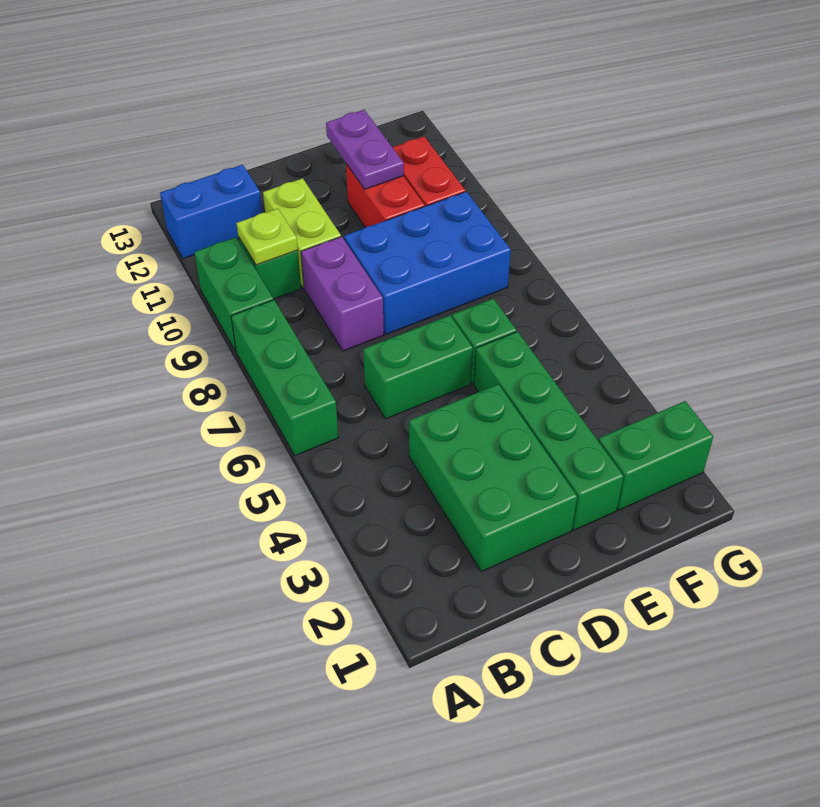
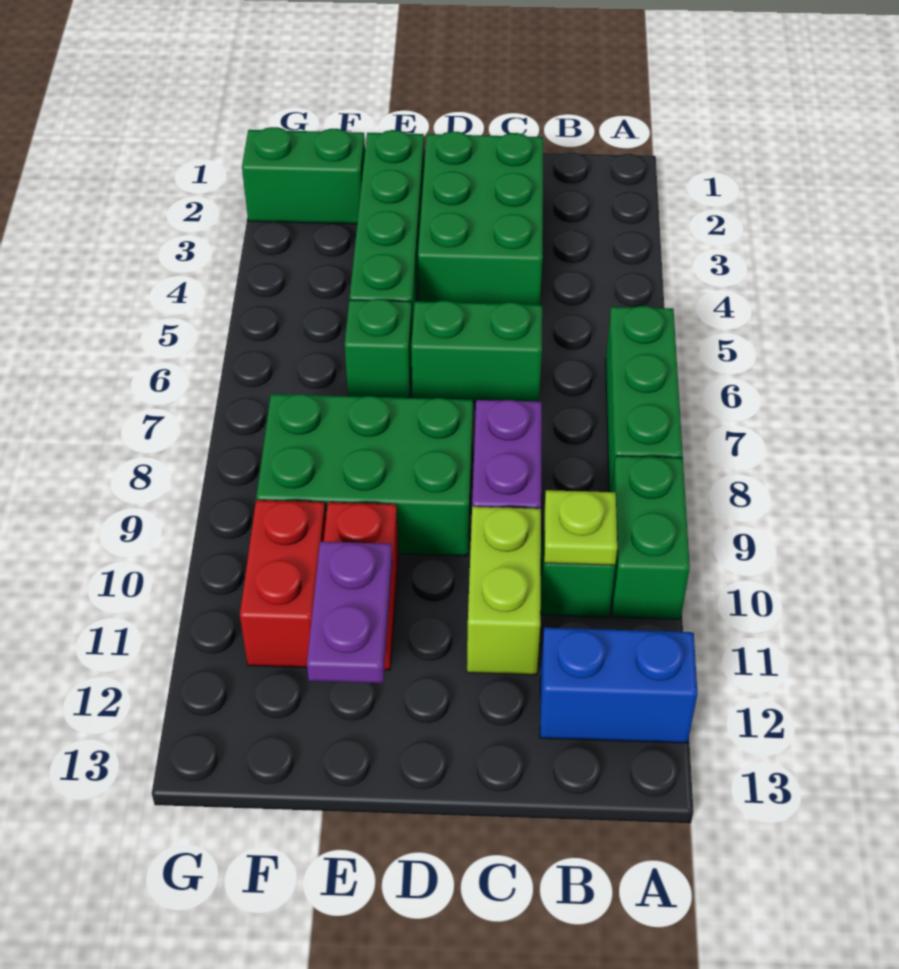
blue brick D8:F9 level 1 -> green brick D8:F9 level 1

